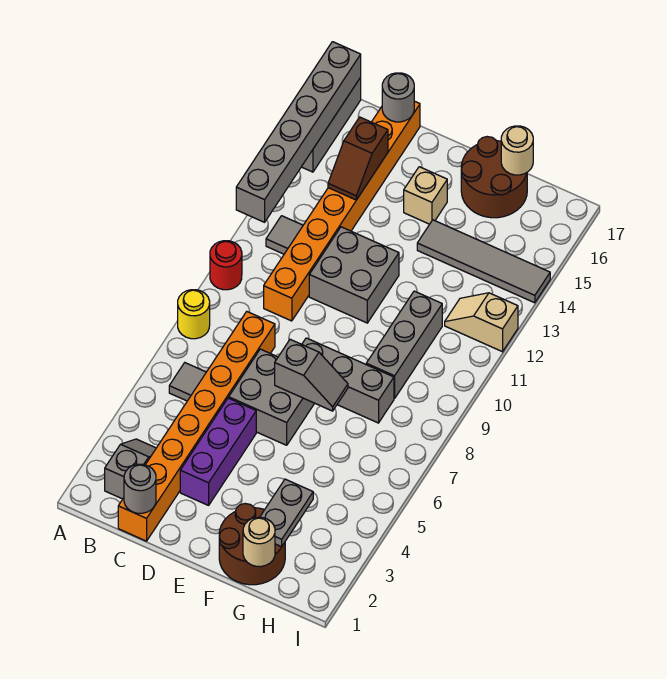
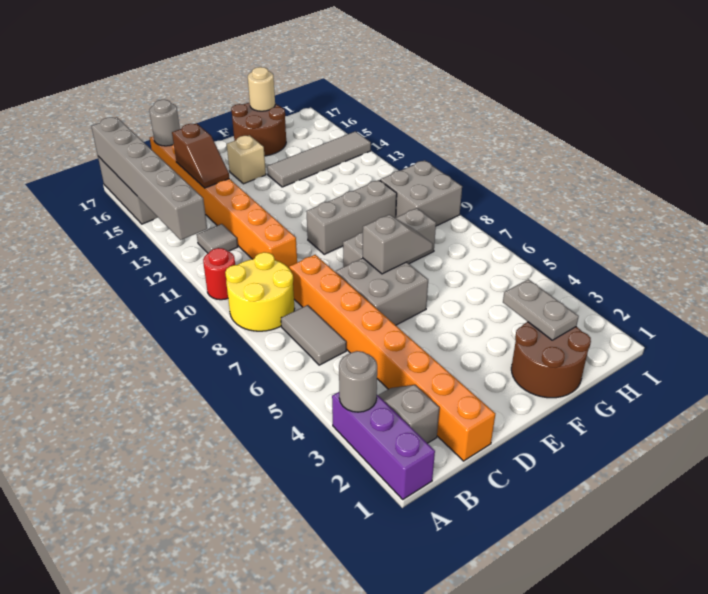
yellow round brick A8 level 1 -> yellow round brick A8:B9 level 1
grey tile B6 level 1 -> grey tile B6:B7 level 1
grey round brick C1 level 2 -> grey round brick A3 level 2
purple brick D3:D5 level 1 -> purple brick A1:A3 level 1
grey brick D11:E12 level 1 -> grey brick H9:I10 level 1
tan round brick G1 level 2 -> none
grey brick G9:G11 level 1 -> grey brick E10:G10 level 1
tan slope H12:I12 level 1 top I -> none

